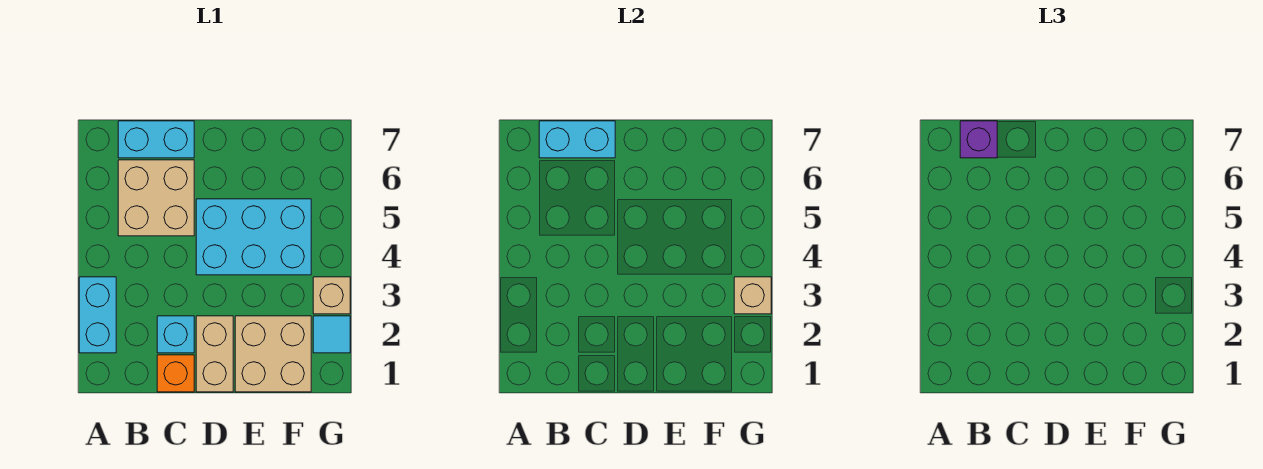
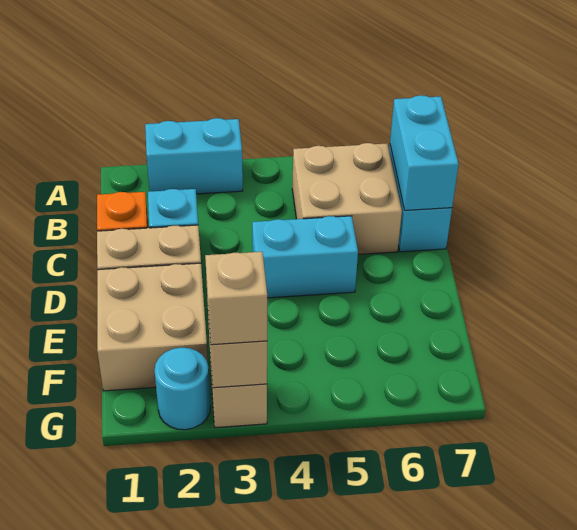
purple brick B7 level 3 -> none
cyan brick D4:F5 level 1 -> cyan brick D4:D5 level 1
cyan tile G2 level 1 -> cyan round brick G2 level 1
none -> tan brick G3 level 3

